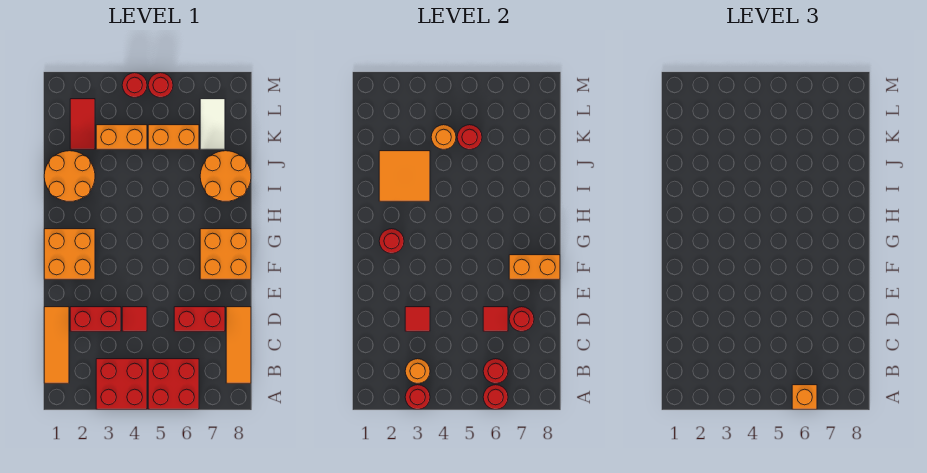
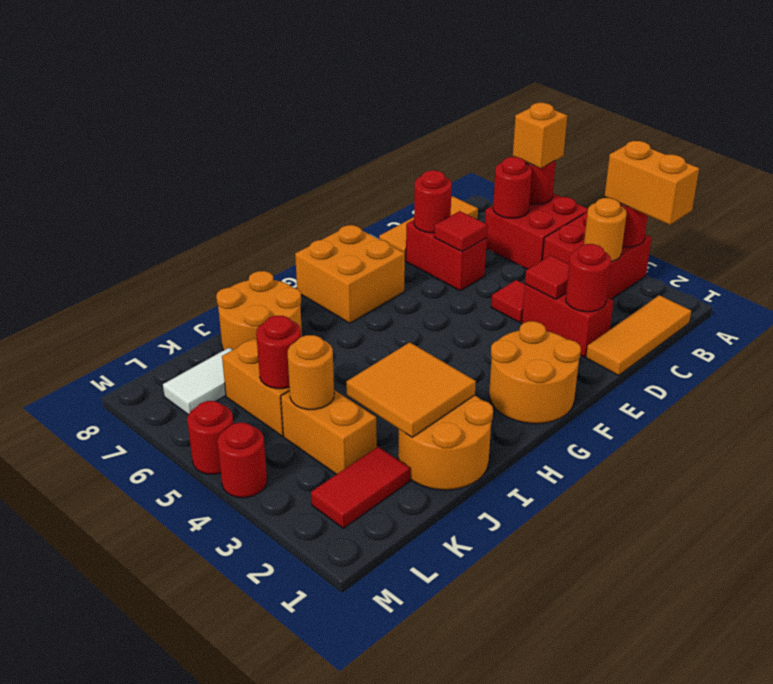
orange brick F1:G2 level 1 -> orange round brick F1:G2 level 1
orange brick F7:F8 level 2 -> orange brick A2:A3 level 3
red round brick G2 level 2 -> red round brick D2 level 2

